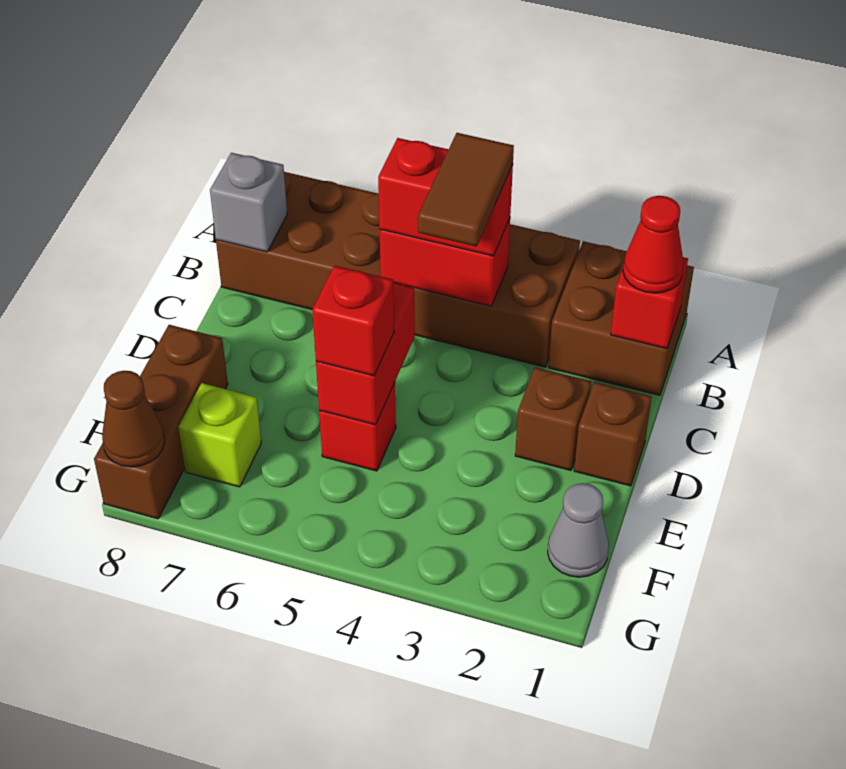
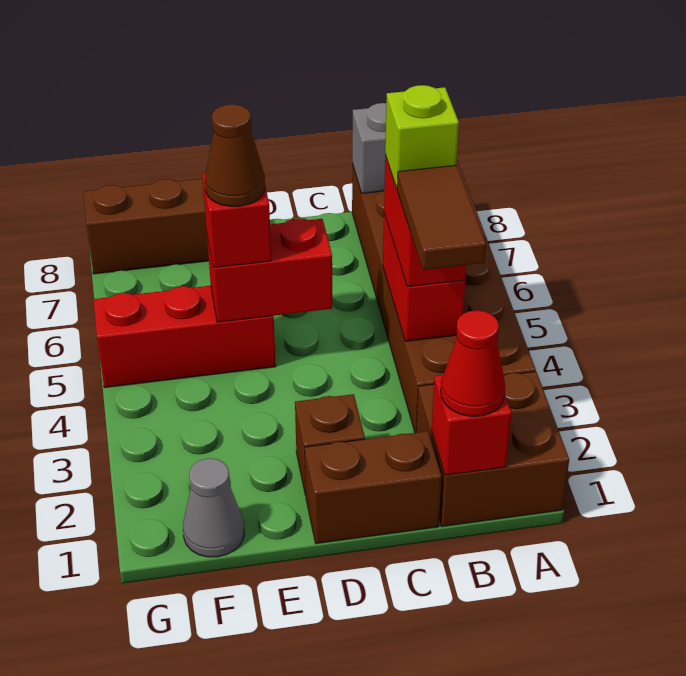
brown tile B4:C4 level 4 -> brown tile B3:B4 level 4
brown brick D1 level 1 -> brown brick C1:D1 level 1
red brick E5 level 1 -> red brick E5:G5 level 1
lime brick F7 level 1 -> lime brick B5 level 4
brown cone G8 level 2 -> brown cone E5 level 4

